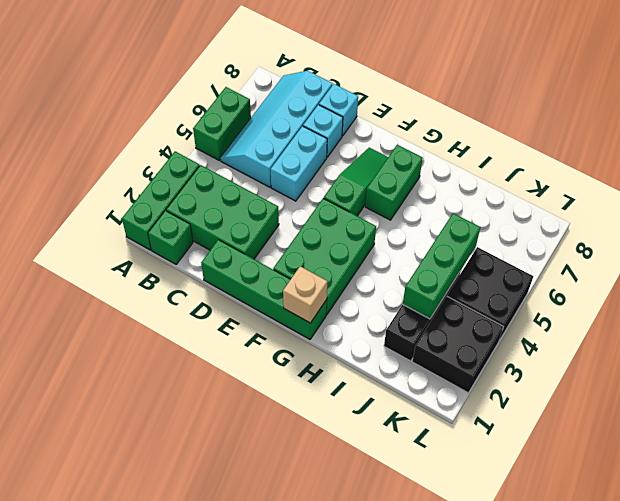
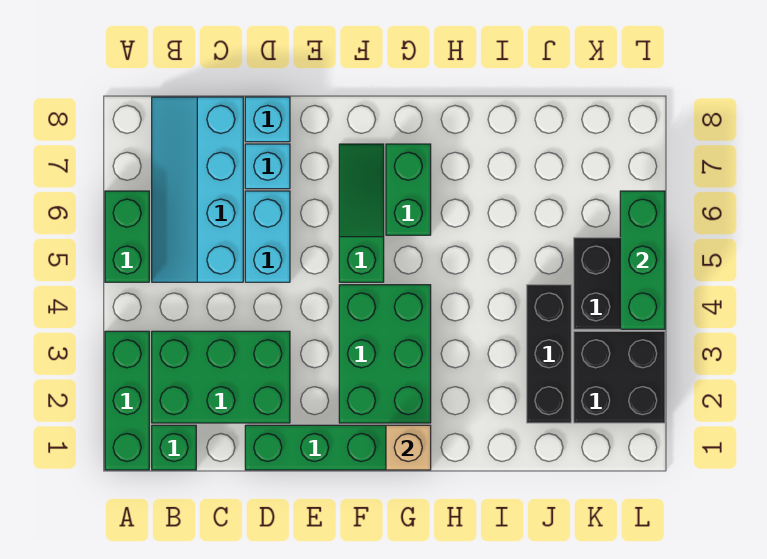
green brick J3:J5 level 2 -> green brick L4:L6 level 2

